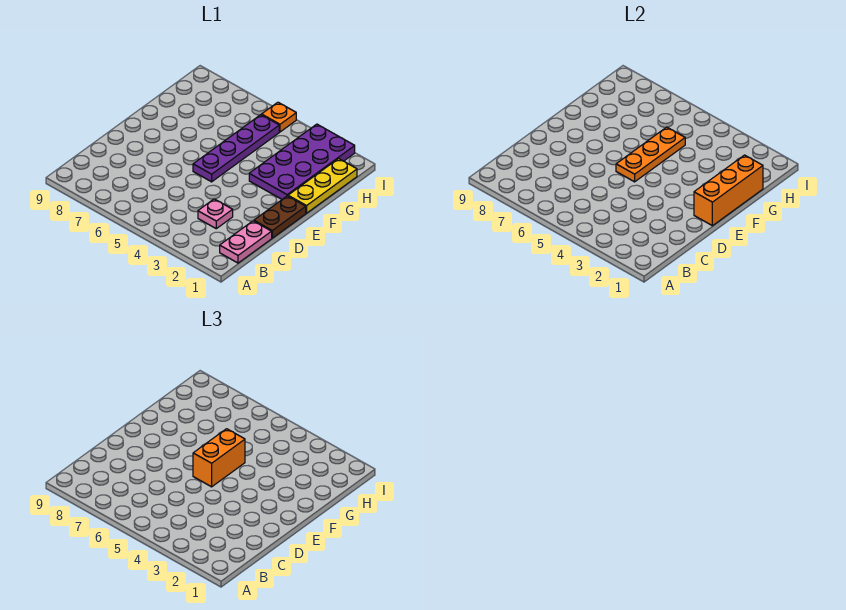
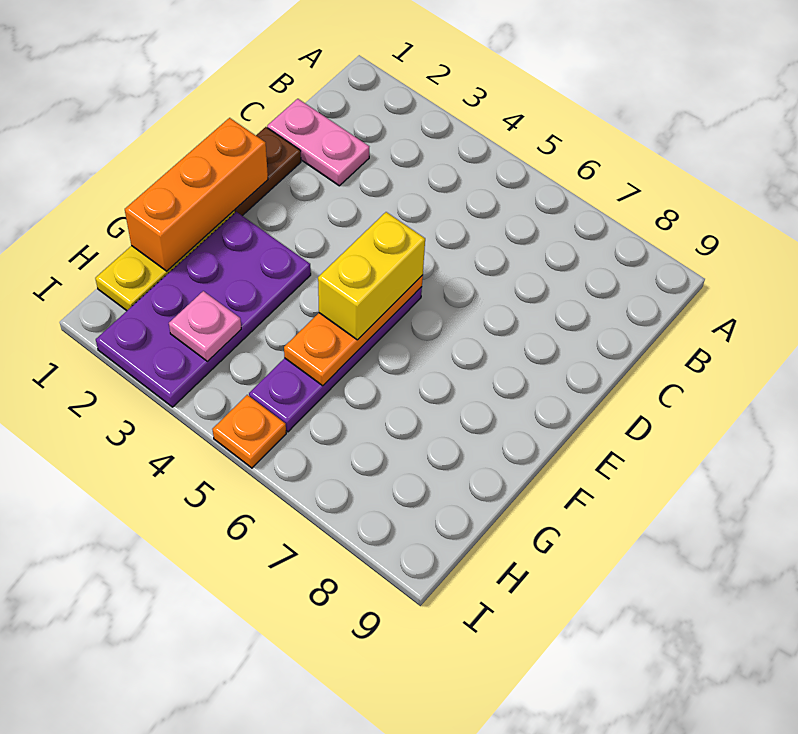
pink plate B1:C1 level 1 -> pink plate C1:C2 level 1
pink plate C3 level 1 -> pink plate H3 level 2
orange brick E5:F5 level 3 -> yellow brick E5:F5 level 3

